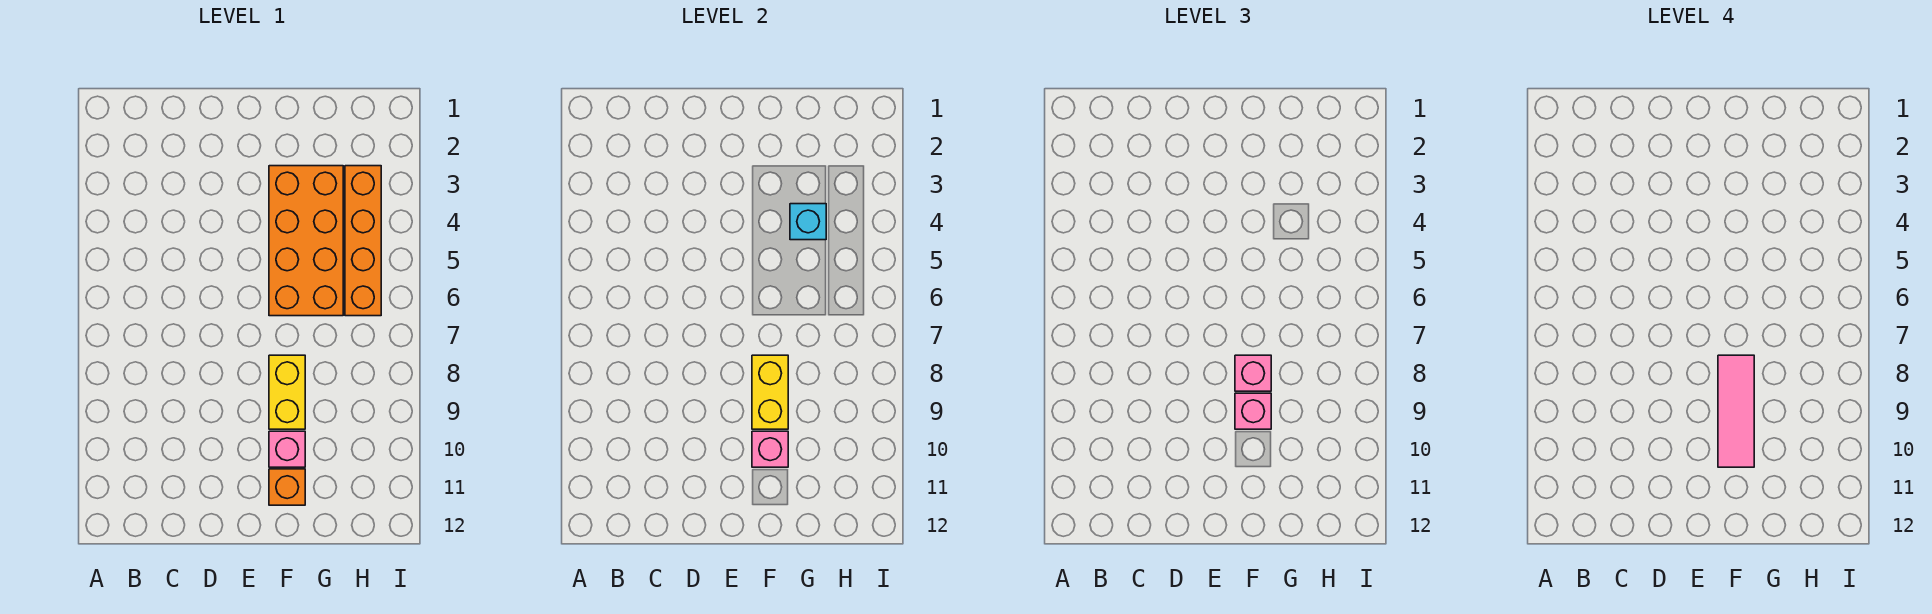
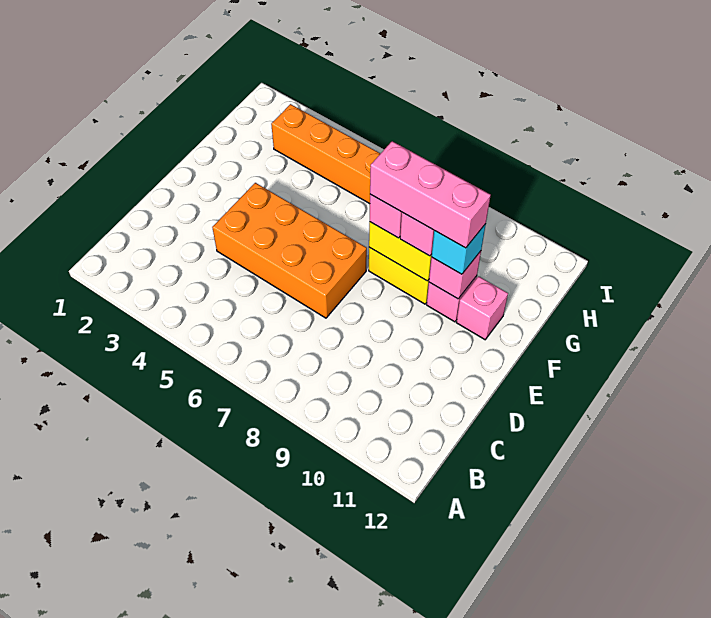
orange brick F3:G6 level 1 -> orange brick D4:E7 level 1
pink tile F8:F10 level 4 -> pink brick F8:F10 level 4
orange brick F11 level 1 -> pink brick F11 level 1
cyan brick G4 level 2 -> cyan brick F10 level 3

